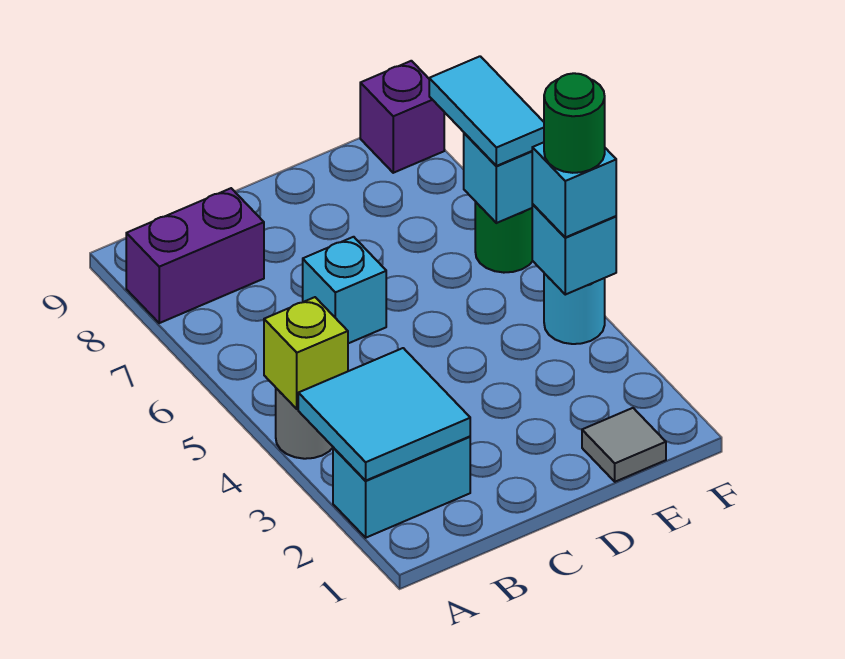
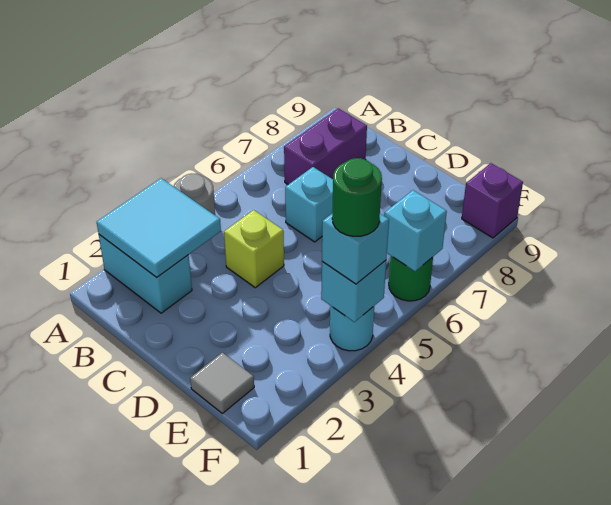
lime brick A4 level 2 -> lime brick C4 level 1
purple brick A8:B8 level 1 -> purple brick B7:B8 level 1
cyan tile F6:F7 level 3 -> none

